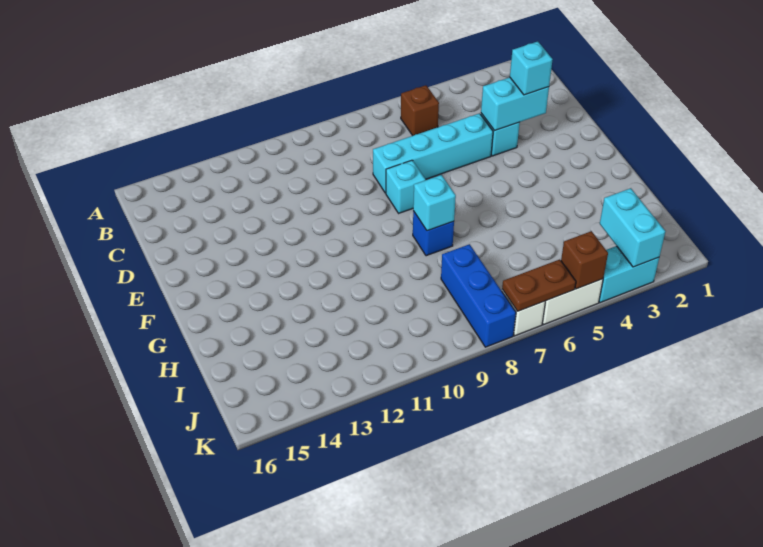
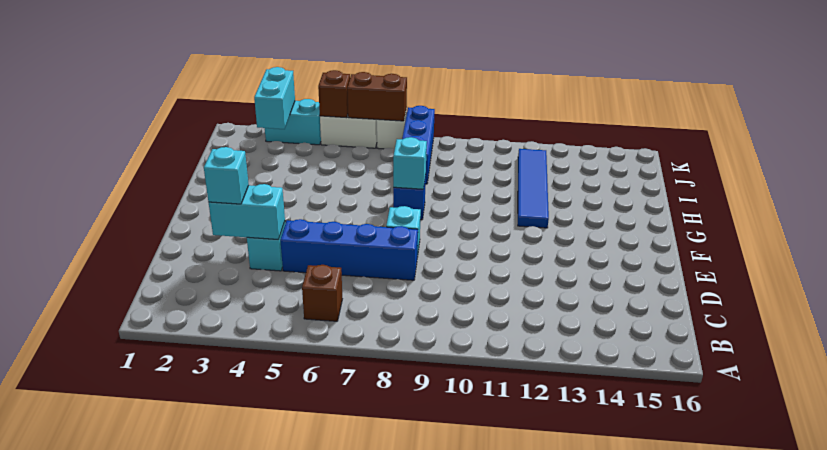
cyan brick D5:D8 level 1 -> blue brick D5:D8 level 1
none -> blue tile G12:J12 level 1
brown plate K6:K7 level 2 -> brown brick K6:K7 level 2

